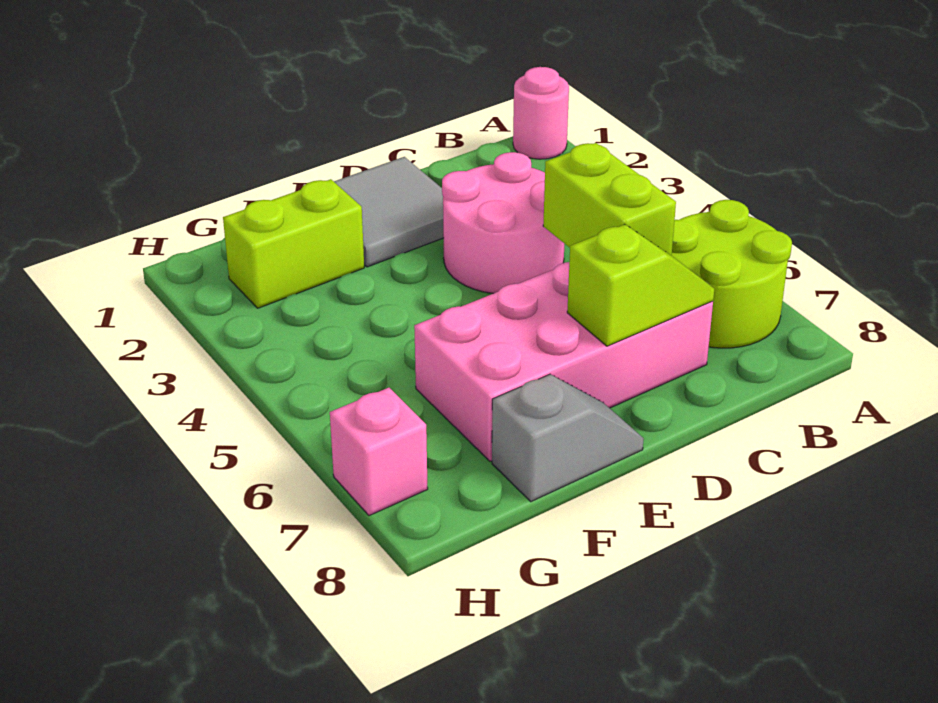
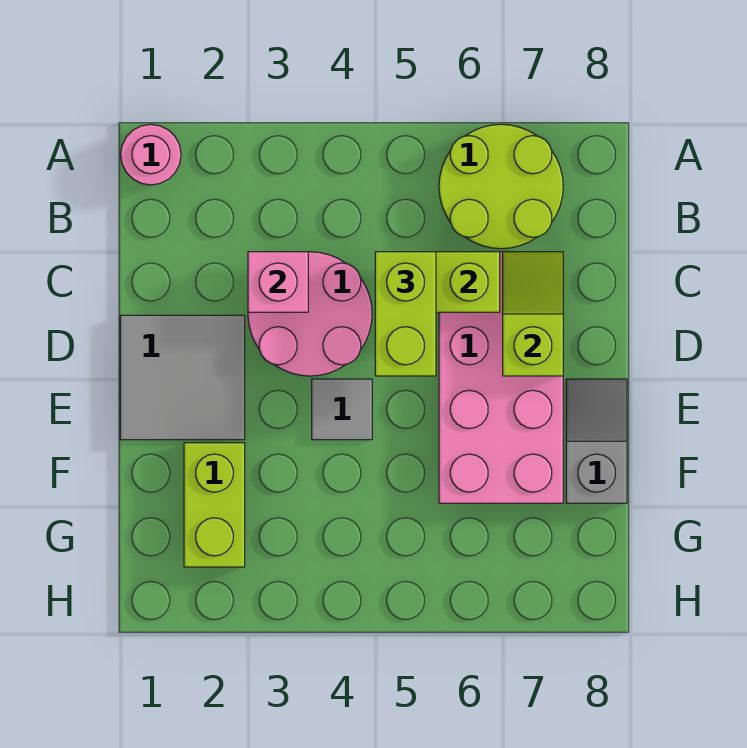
none -> lime brick C5:D5 level 3
none -> grey tile E4 level 1
pink brick H7 level 1 -> pink brick C3 level 2

